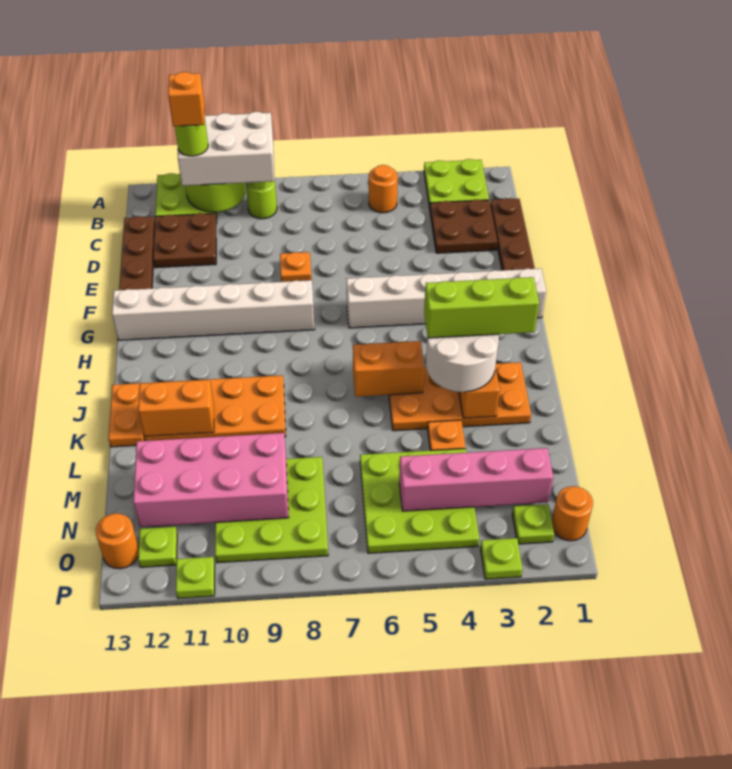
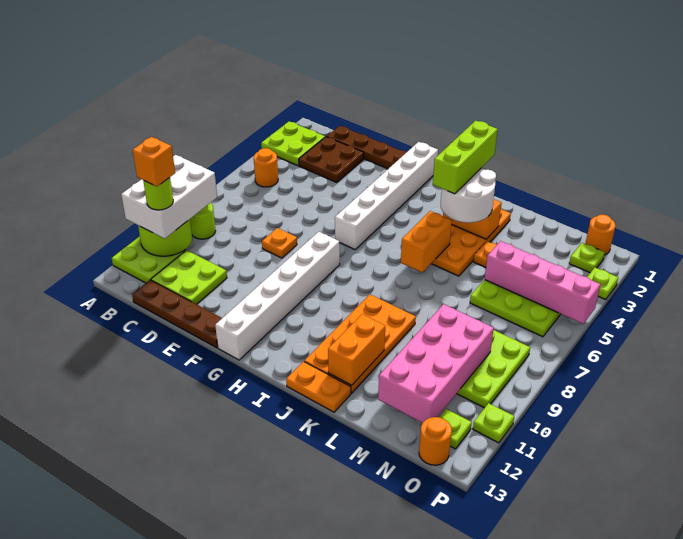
brown plate C11:D12 level 1 -> lime plate C11:D12 level 1
pink brick N2:N5 level 2 -> pink brick M5:P5 level 2

